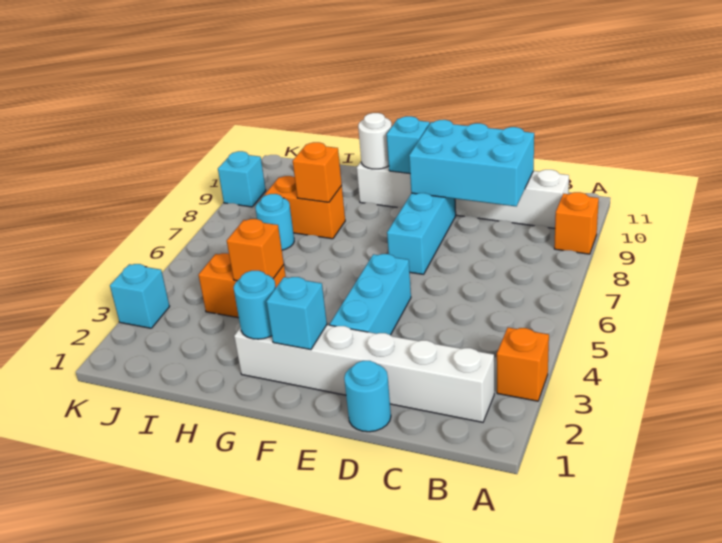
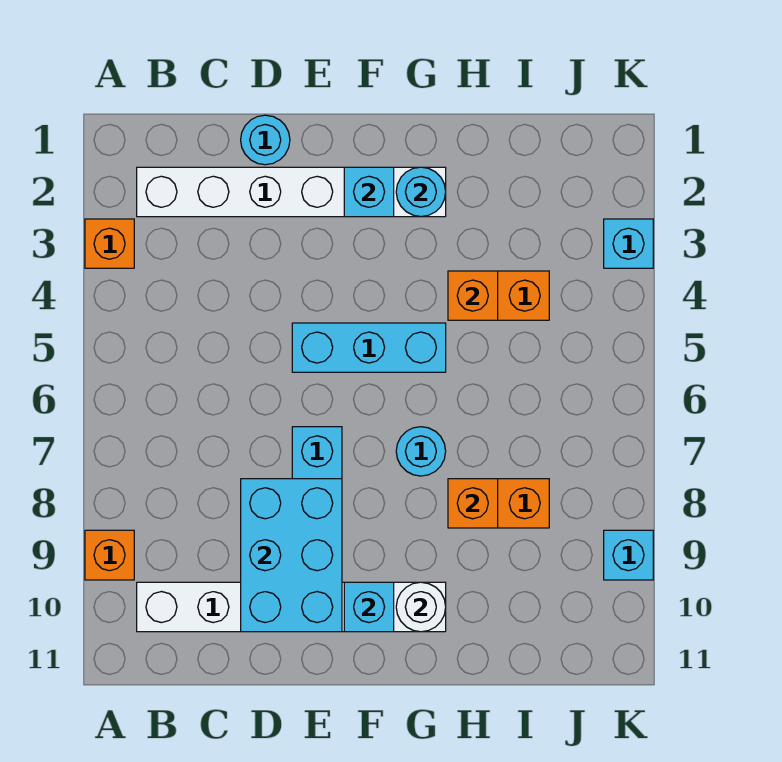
cyan brick C9:E10 level 2 -> cyan brick D8:E10 level 2
cyan brick E3:E5 level 1 -> cyan brick E5:G5 level 1
cyan round brick I7 level 1 -> cyan round brick G7 level 1

